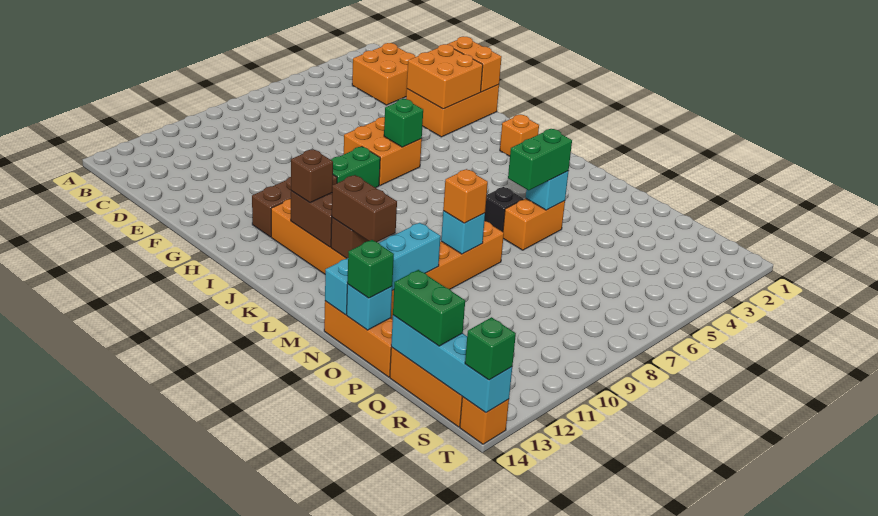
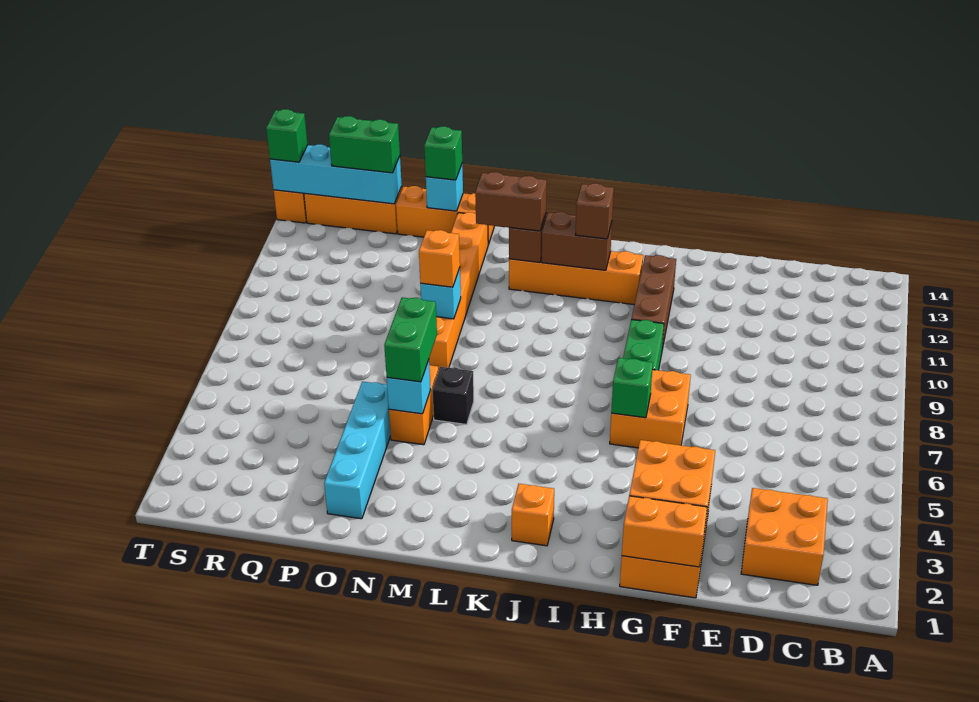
cyan brick N11:N14 level 2 -> cyan brick O2:O5 level 1

